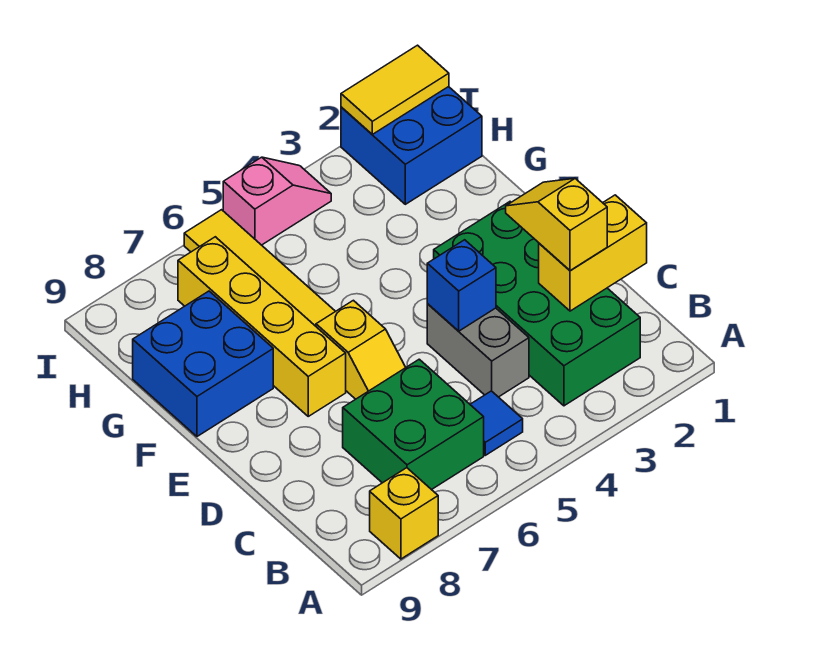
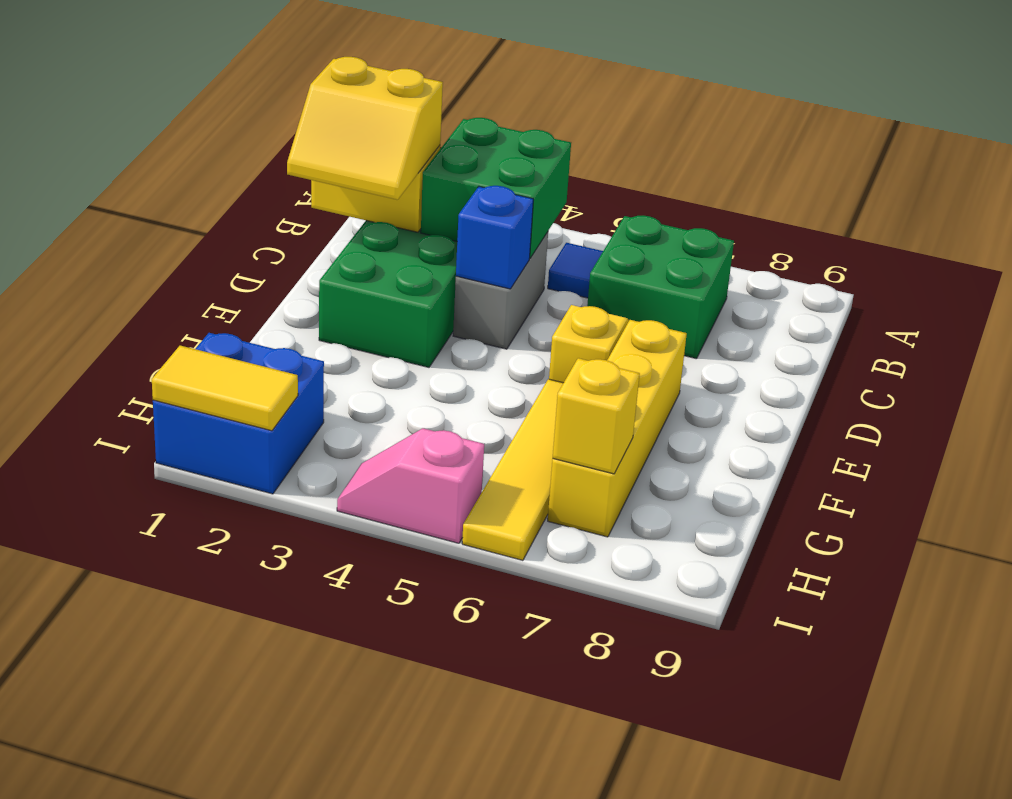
yellow brick A8 level 1 -> yellow brick H7 level 2
none -> green brick B3:C4 level 2
yellow slope C2:D2 level 3 top C -> yellow slope C1:D2 level 3 top C
blue brick F8:G9 level 1 -> none

